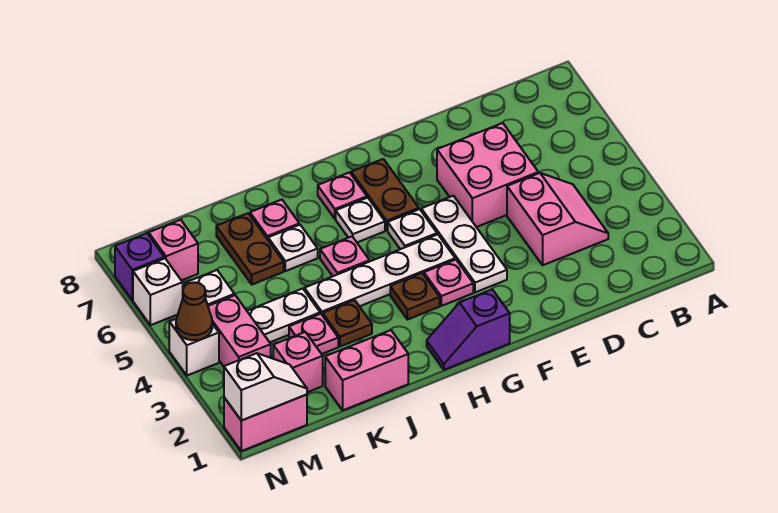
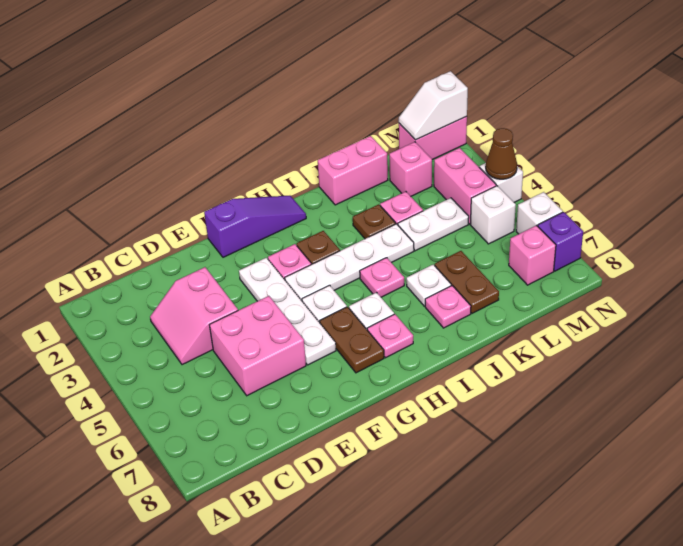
white plate F3:F5 level 1 -> white plate F3:F6 level 1
purple slope G1:H1 level 1 top G -> purple slope F1:H1 level 1 top F

